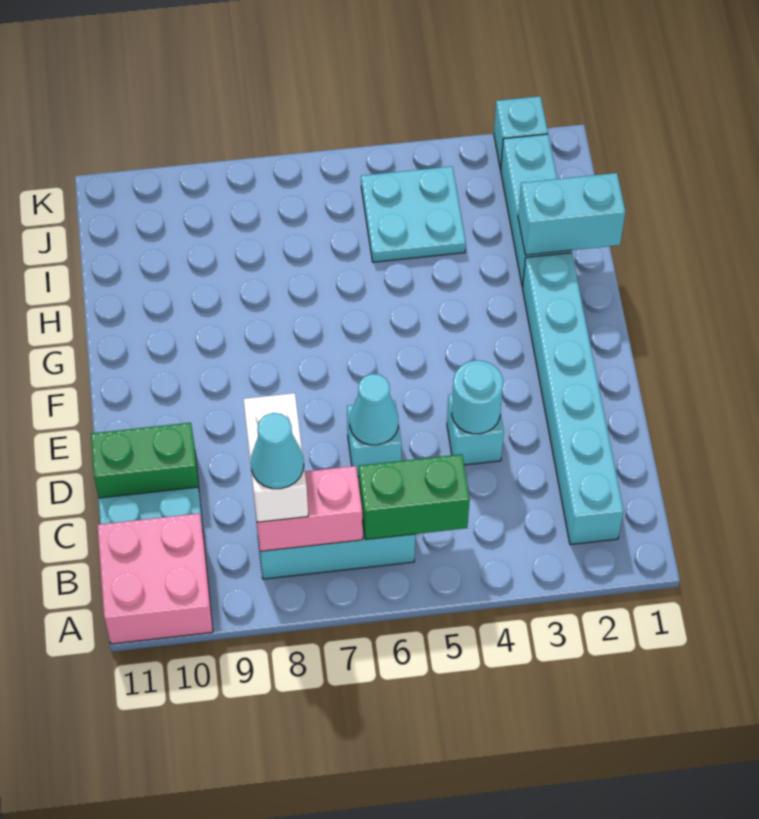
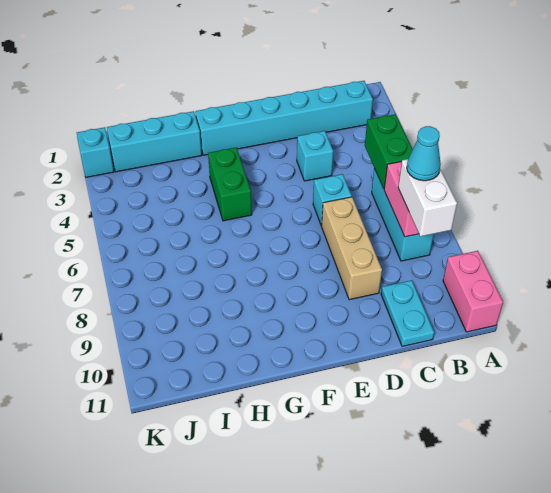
pink brick A10:B11 level 1 -> pink brick A10:A11 level 1
white brick B8:C8 level 3 -> white brick B8:B9 level 3
cyan round brick D4 level 2 -> none
cyan cone D6 level 2 -> none
none -> tan brick D7:D9 level 1
green brick D10:D11 level 1 -> green brick G4:G5 level 1
cyan brick H1:H2 level 2 -> none
cyan plate I4:J5 level 1 -> none

